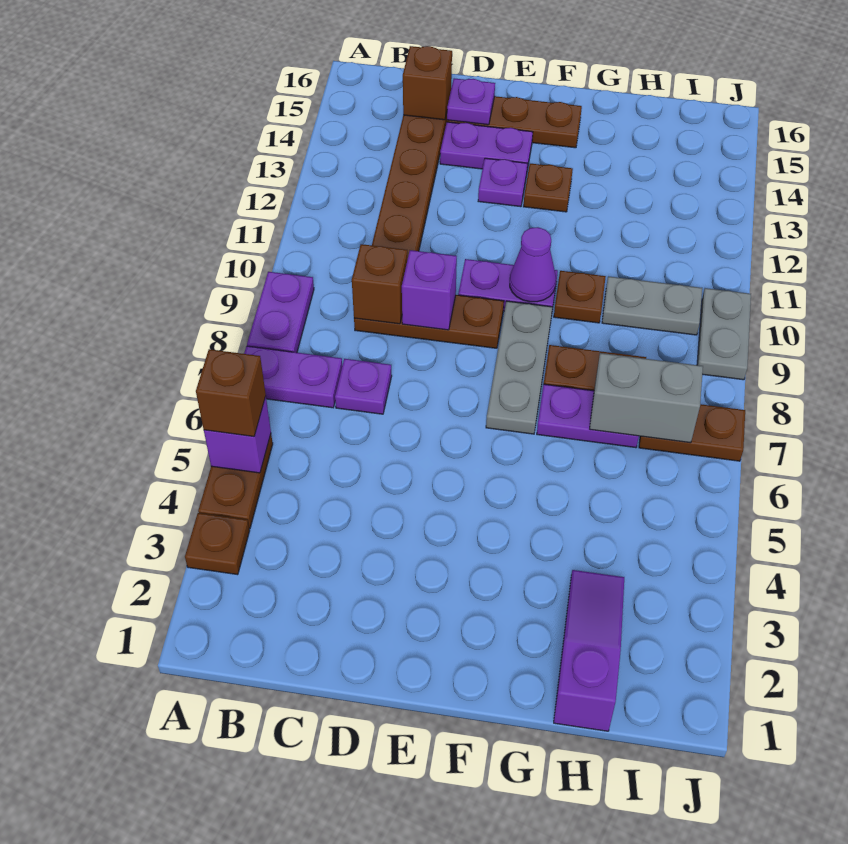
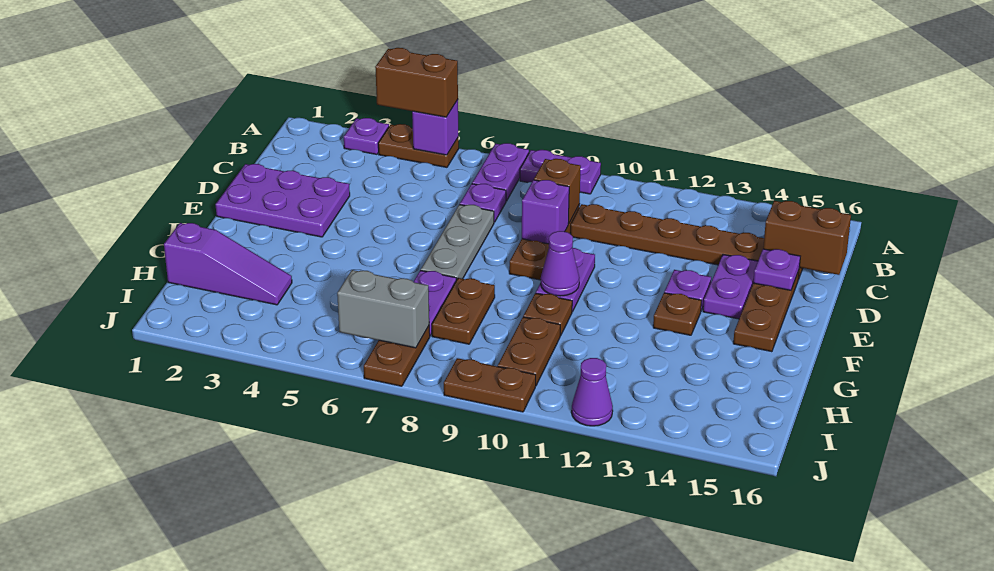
brown plate A3 level 1 -> purple plate A3 level 1
brown brick A5 level 3 -> brown brick A4:A5 level 3
brown brick C15 level 2 -> brown brick C15:C16 level 2
none -> purple plate D1:E3 level 1
grey plate F7:F9 level 1 -> grey plate D7:F7 level 1
grey brick H7:I7 level 2 -> grey brick I6:I7 level 2
grey plate H10:I10 level 1 -> brown plate H10:I10 level 1
grey plate J9:J10 level 1 -> brown plate J9:J10 level 1
none -> purple cone J12 level 1

